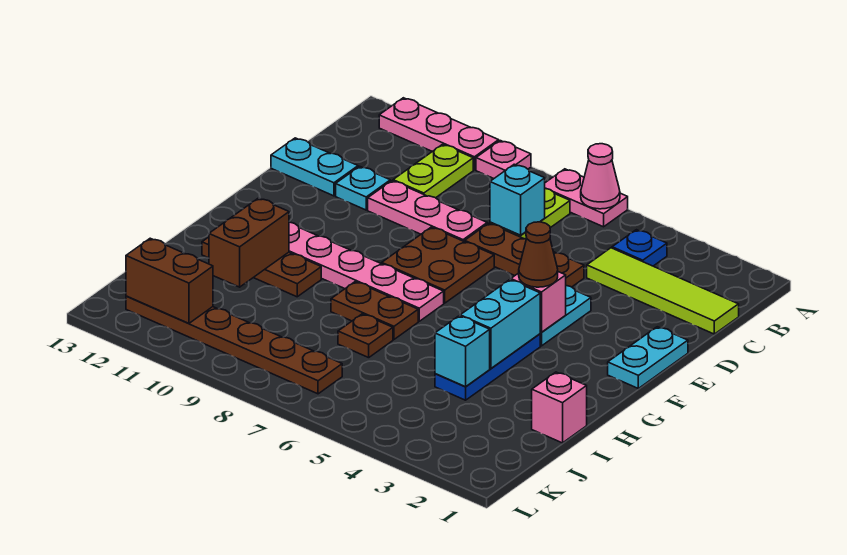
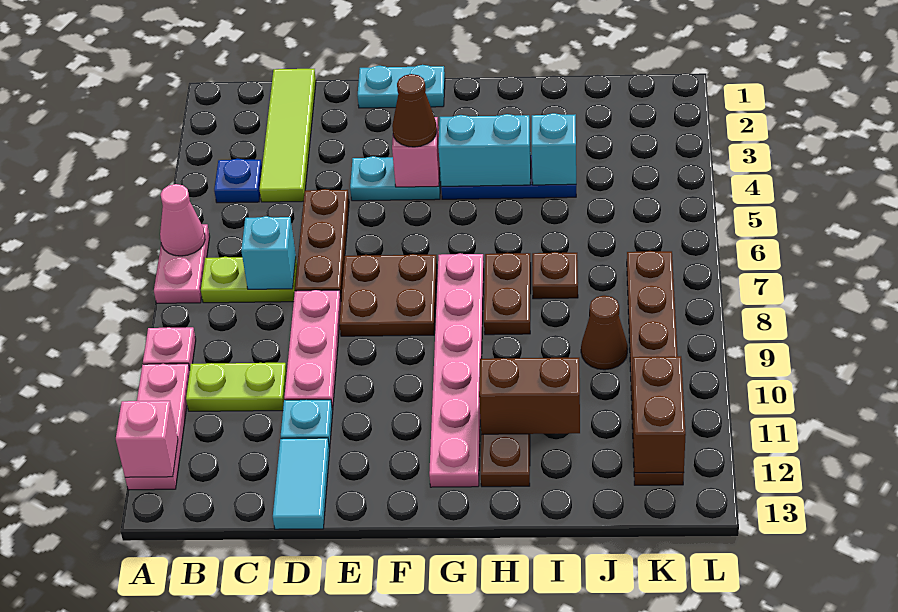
cyan plate D12:D13 level 1 -> cyan tile D12:D13 level 1
pink brick I1 level 1 -> pink brick A12 level 2
none -> brown cone J9 level 1

